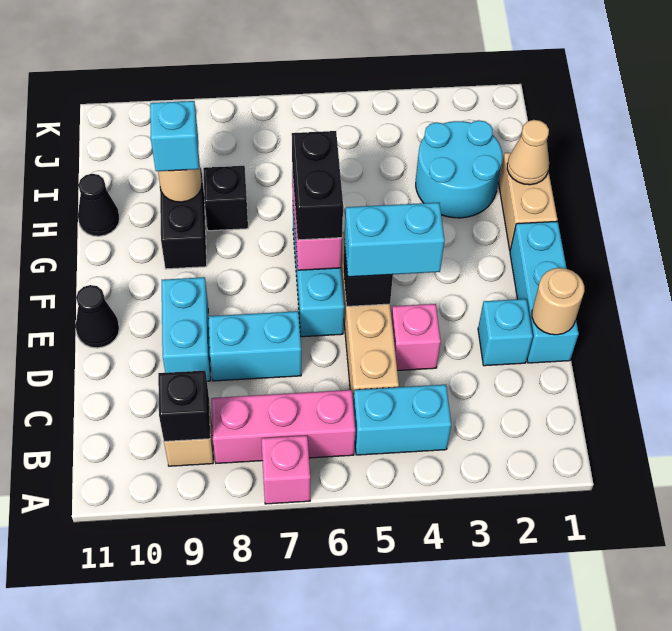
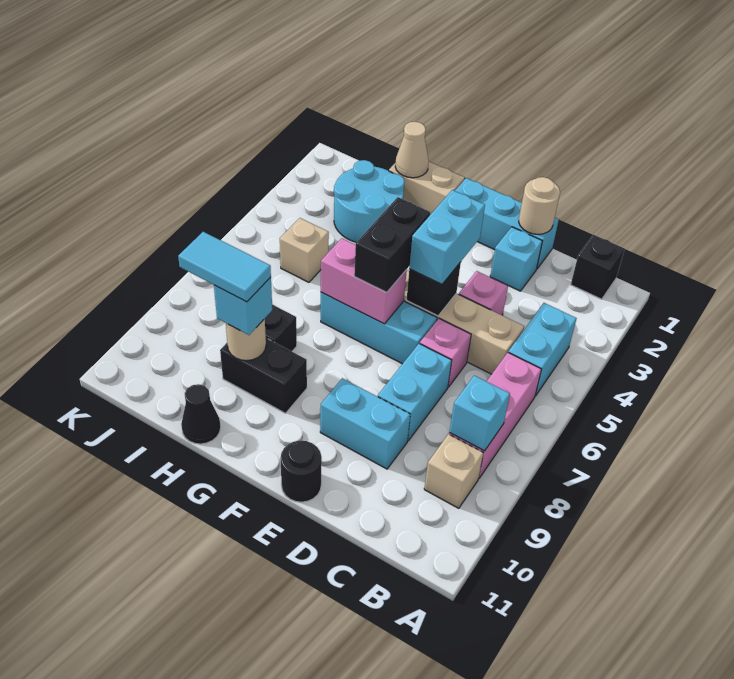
pink brick A7 level 1 -> pink brick D6 level 1
none -> cyan brick B8 level 2
black brick B9 level 2 -> black brick B1 level 1
black cone E11 level 1 -> black round brick E11 level 1
black brick F6:G6 level 3 -> black brick F5:F6 level 3
none -> cyan tile H9:I9 level 4
none -> tan brick I5 level 1

